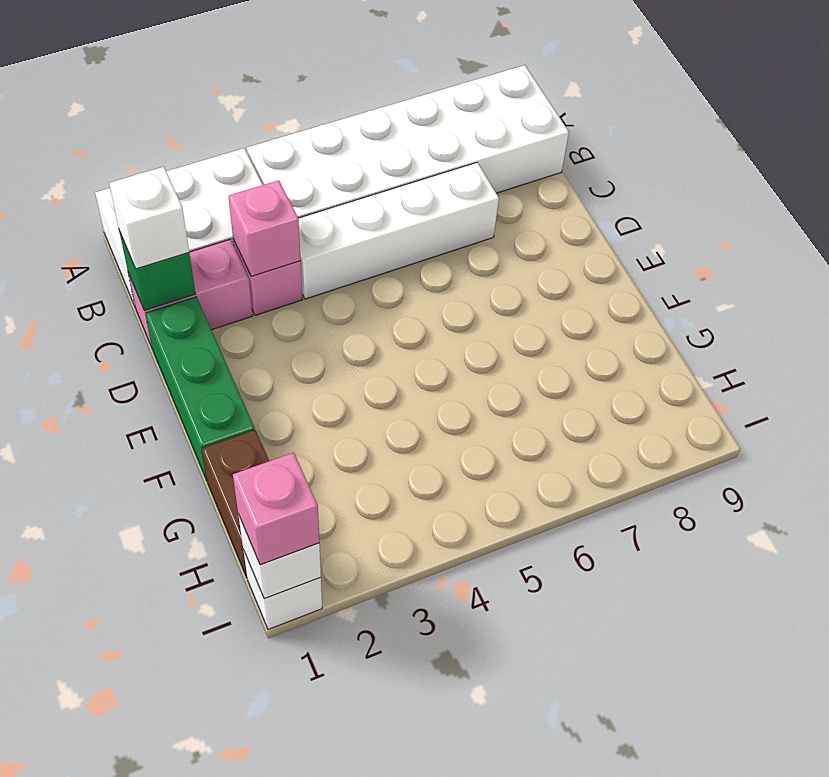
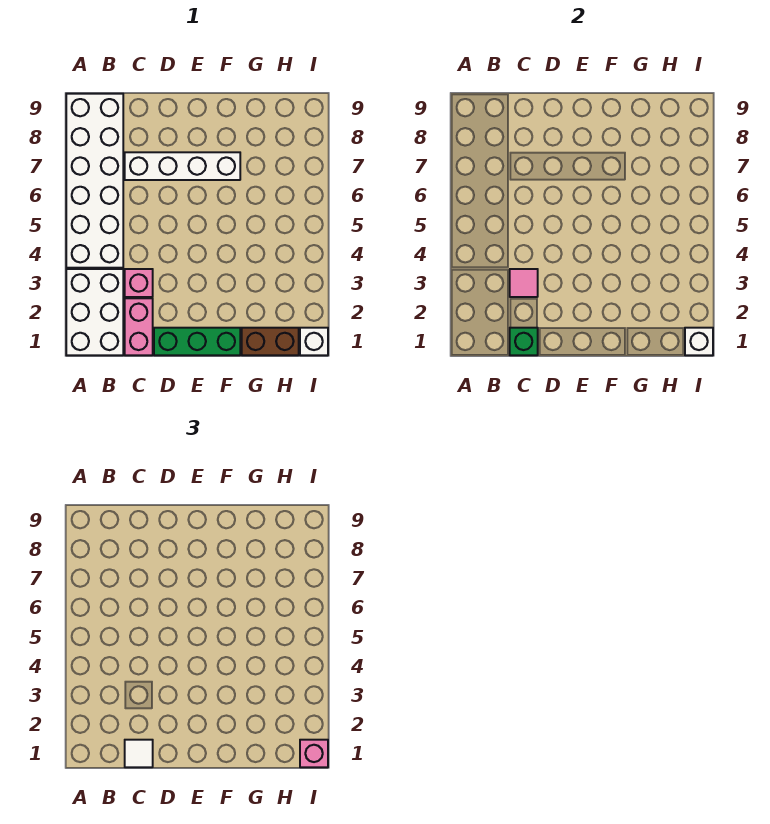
white brick C1 level 3 -> white tile C1 level 3
pink brick C3 level 2 -> pink tile C3 level 2
white brick C4:C7 level 1 -> white brick C7:F7 level 1

